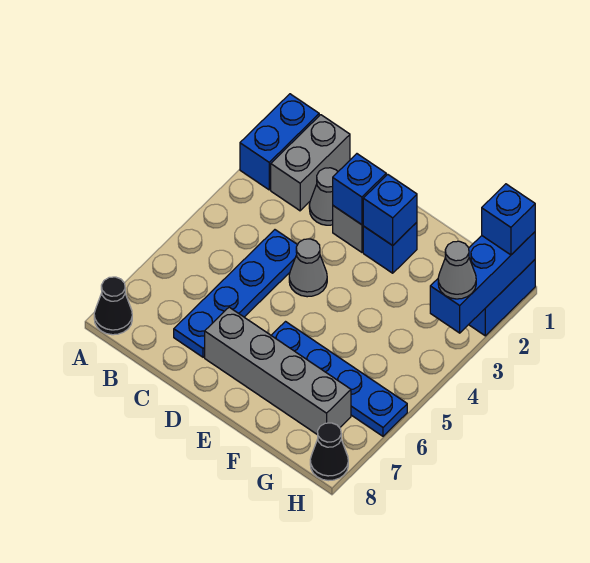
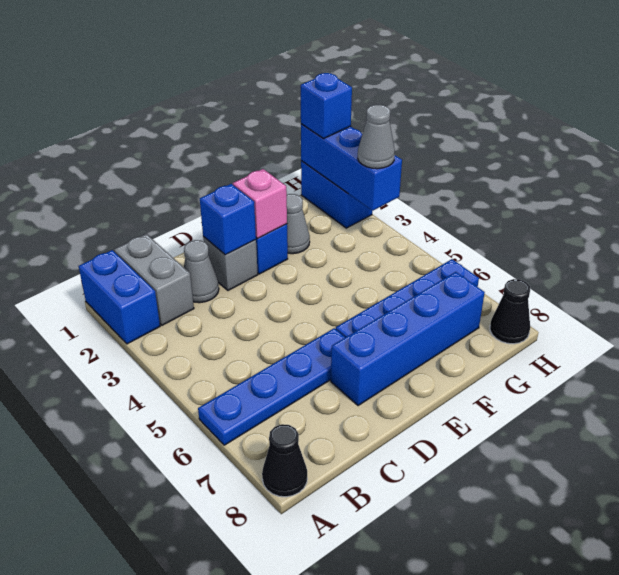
blue plate C4:C7 level 1 -> blue plate A6:D6 level 1
grey cone D4 level 1 -> grey cone F2 level 1
grey brick D7:G7 level 1 -> blue brick D7:G7 level 1
blue brick E2 level 2 -> pink brick E2 level 2

